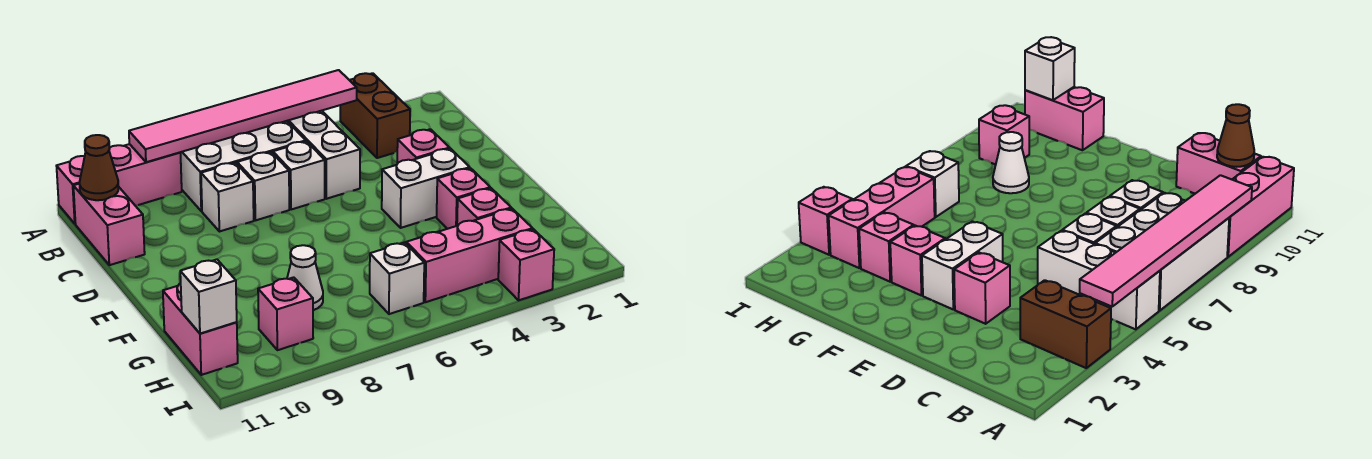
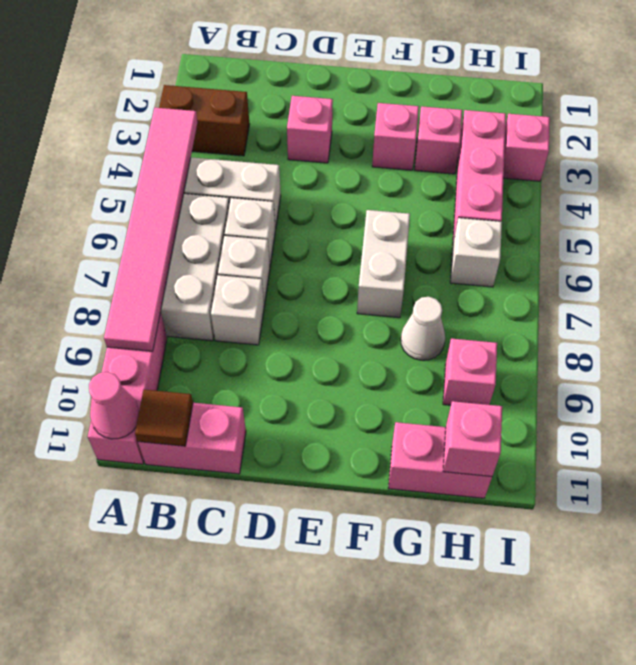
none -> pink cone A11 level 2
brown cone B11 level 2 -> brown tile B11 level 2
white brick E3:E4 level 1 -> white brick F6:F7 level 1
white brick H11 level 2 -> pink brick H11 level 2

